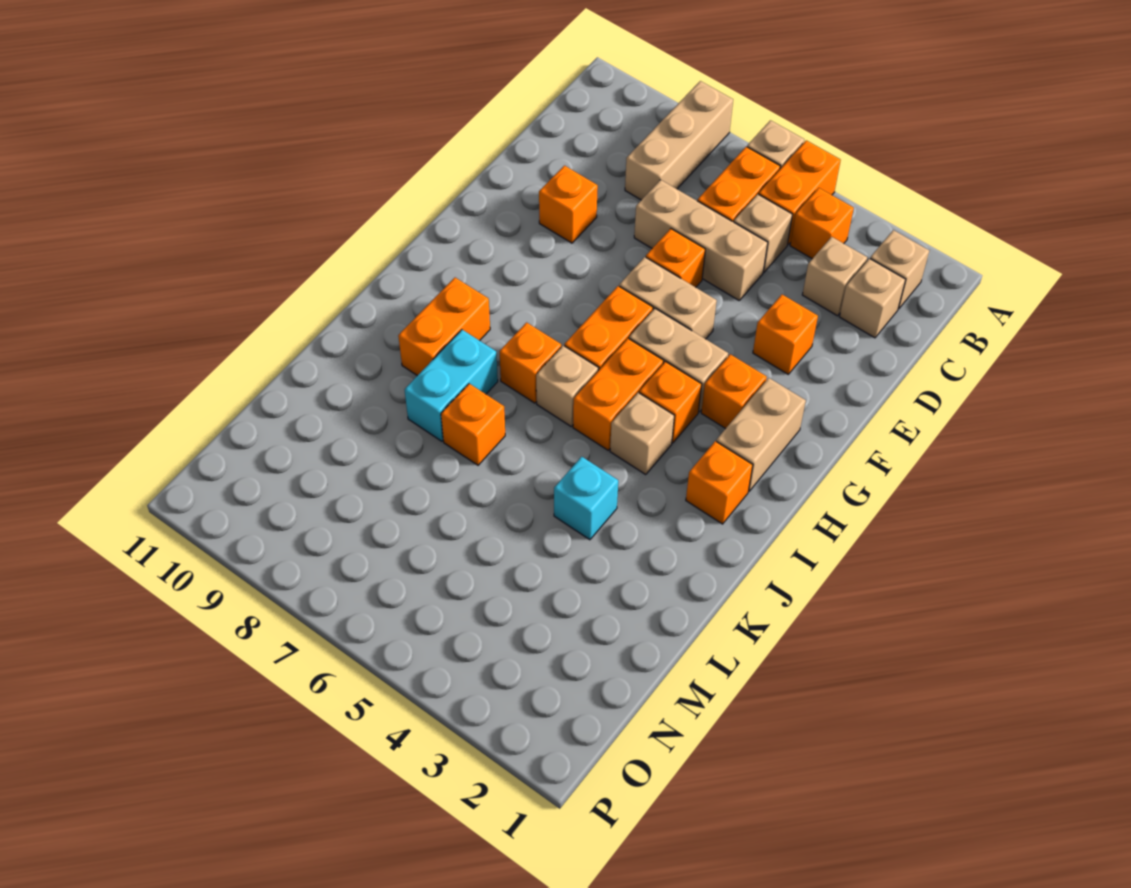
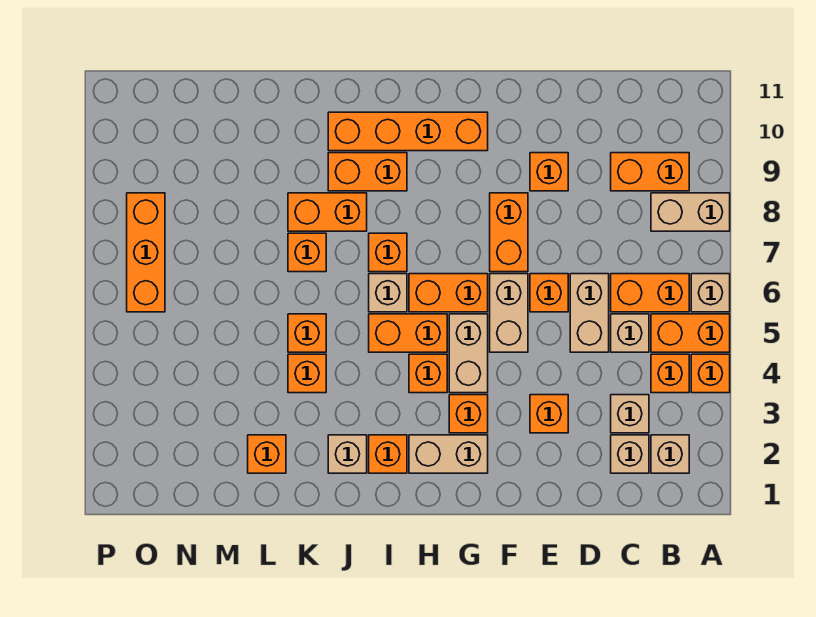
none -> orange brick A4 level 1
tan brick A8:C8 level 1 -> tan brick A8:B8 level 1
none -> orange brick B9:C9 level 1
tan brick D5:D7 level 1 -> tan brick D5:D6 level 1
none -> orange brick F7:F8 level 1
none -> orange brick G10:J10 level 1
tan brick I4 level 1 -> tan brick J2 level 1
cyan brick J8:K8 level 1 -> orange brick J8:K8 level 1
cyan brick K4 level 1 -> orange brick K4 level 1
none -> orange brick K5 level 1
none -> orange brick L2 level 1
none -> orange brick O6:O8 level 1

